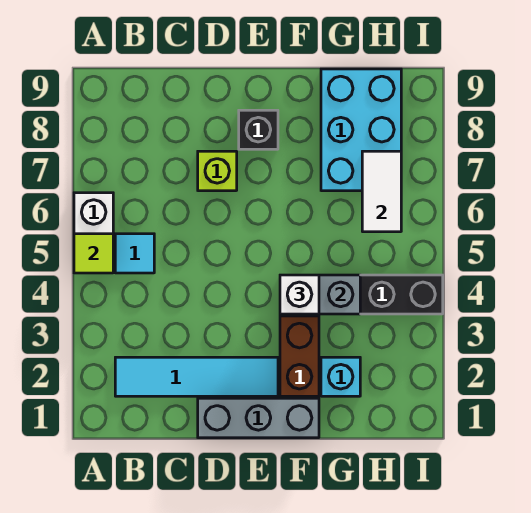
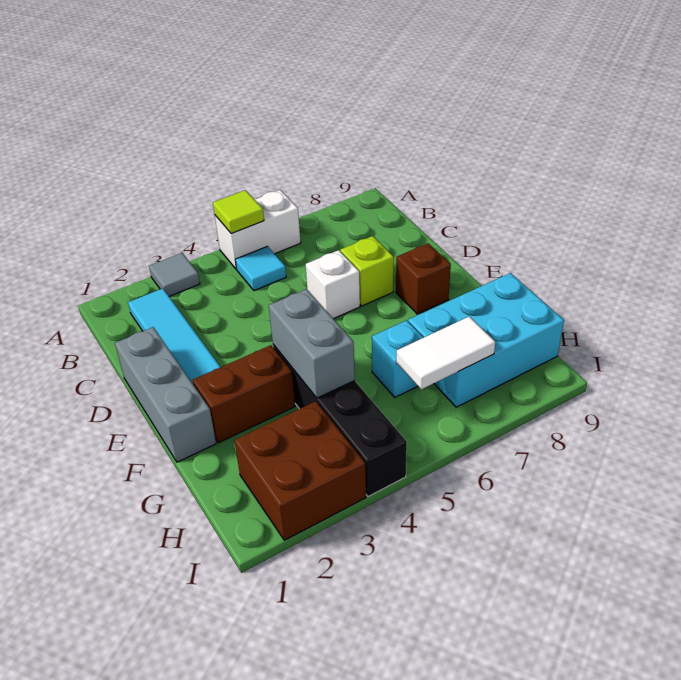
none -> grey tile A3 level 1
black brick E8 level 1 -> brown brick E8 level 1
white brick F4 level 3 -> white brick D6 level 1
cyan brick G2 level 1 -> cyan brick G6 level 1
none -> brown brick H2:I3 level 1

